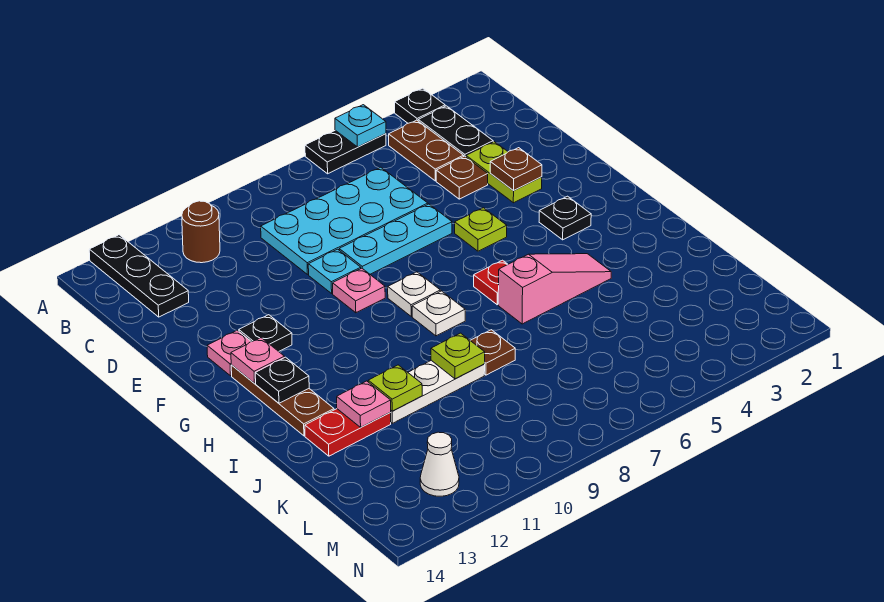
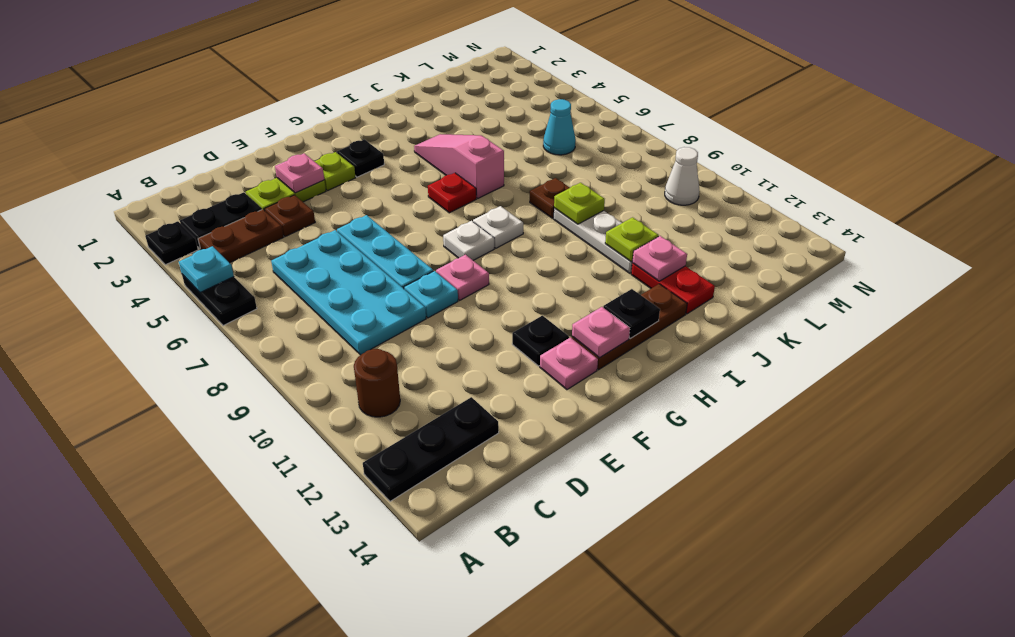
brown plate E3 level 2 -> pink plate E3 level 2
lime plate F5 level 1 -> lime plate F3 level 1
none -> cyan cone L6 level 1
white cone M12 level 1 -> white cone M10 level 1

